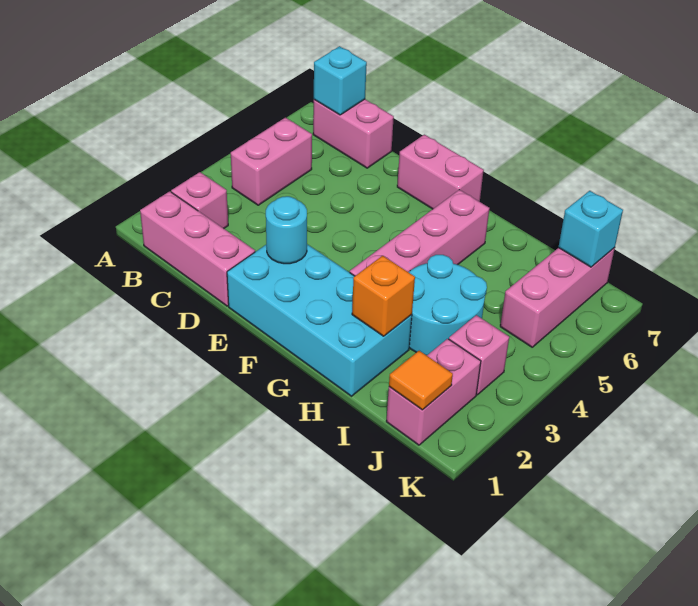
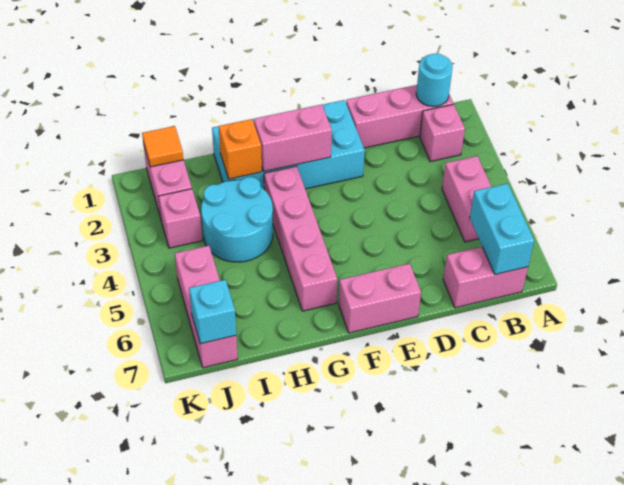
cyan brick B7 level 2 -> cyan brick B6:B7 level 2
cyan round brick E2 level 2 -> cyan round brick B1 level 2
none -> pink brick F2:G2 level 2

